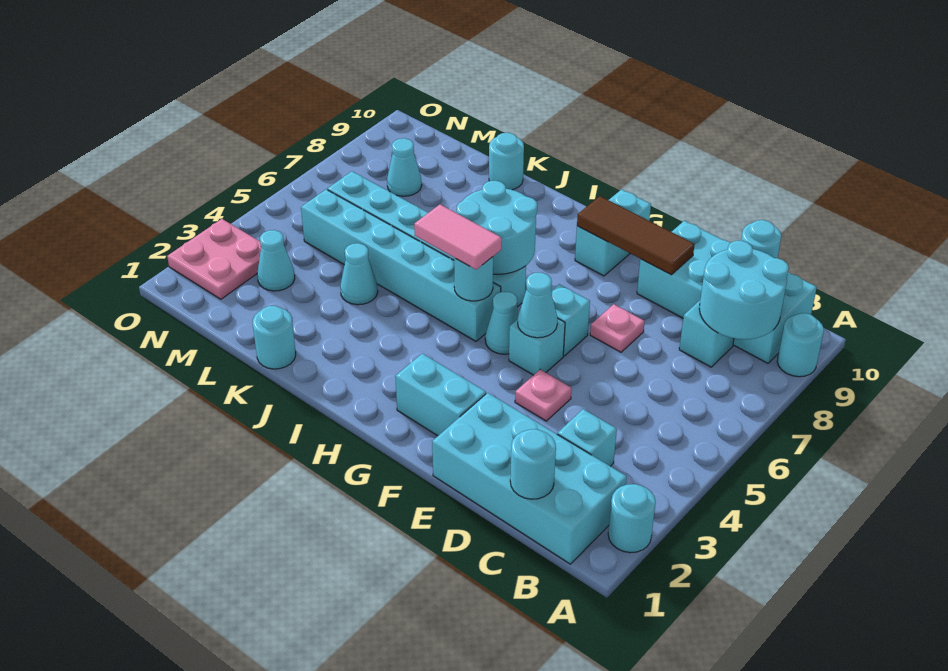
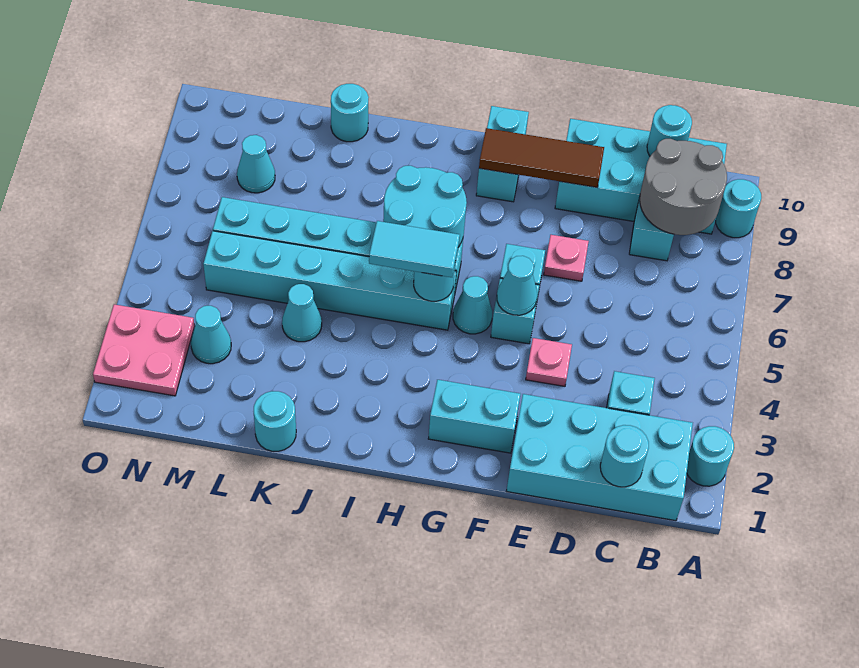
cyan round brick B8:C9 level 2 -> grey round brick B8:C9 level 2
pink tile H5:I5 level 3 -> cyan tile H5:I5 level 3

